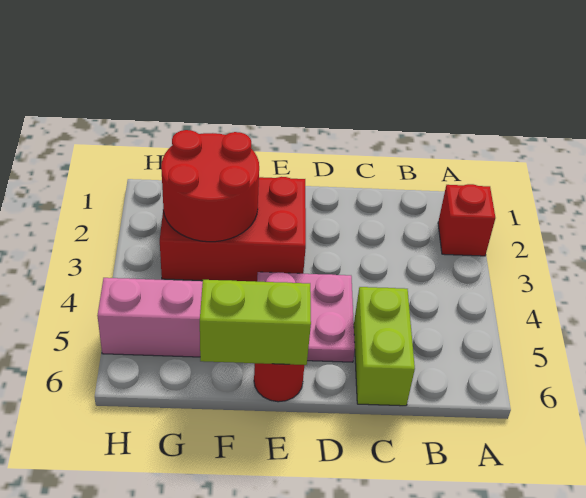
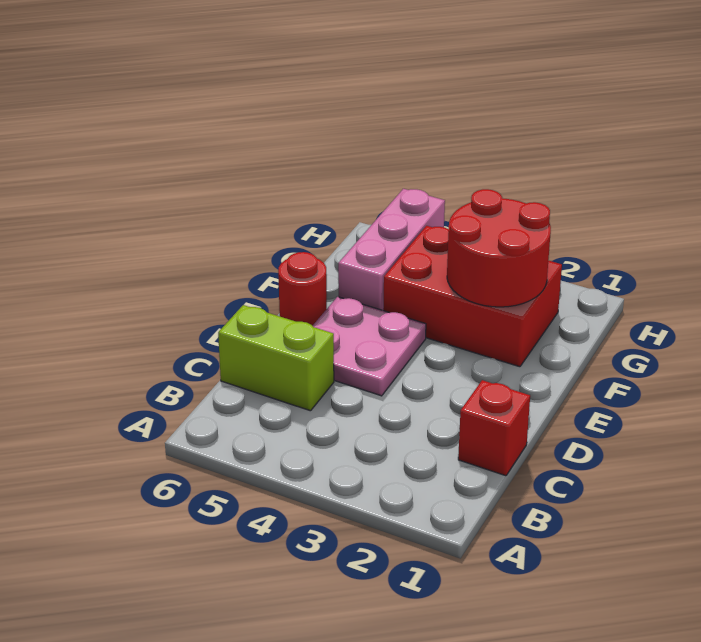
red brick A2 level 1 -> red brick C1 level 1
red brick E2:G3 level 1 -> red brick F2:G4 level 1
lime brick E6:F6 level 2 -> none

